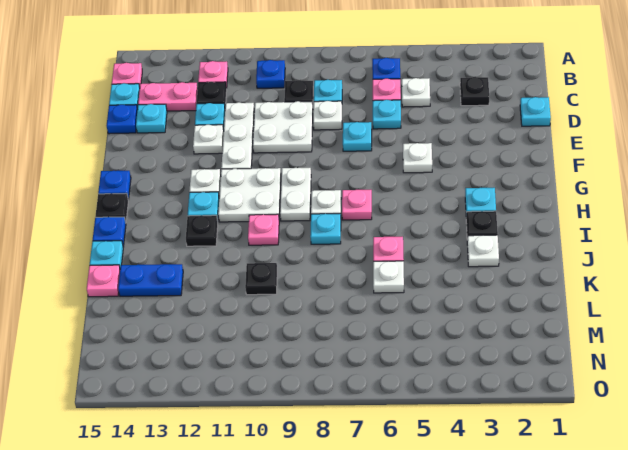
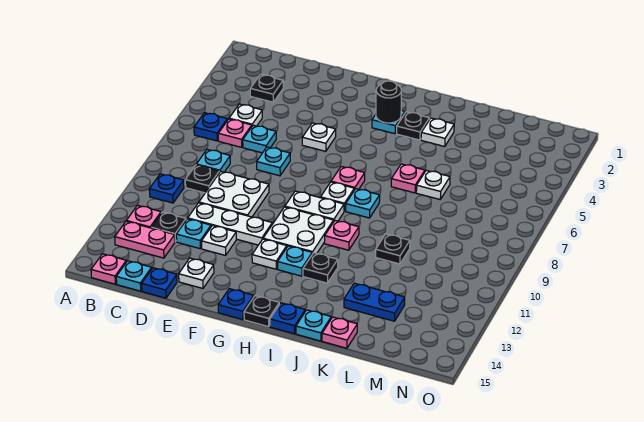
pink plate C13:C14 level 1 -> pink plate B13:C13 level 1
cyan plate D1 level 1 -> none
white plate D8 level 1 -> white plate E14 level 1
cyan plate D14 level 1 -> none
none -> black round brick H3 level 2
blue plate K13:K14 level 1 -> blue plate K13:L13 level 1

